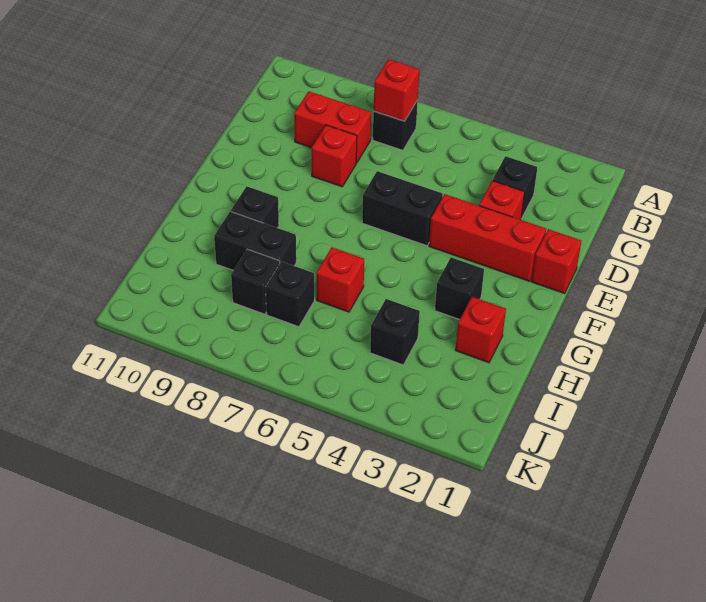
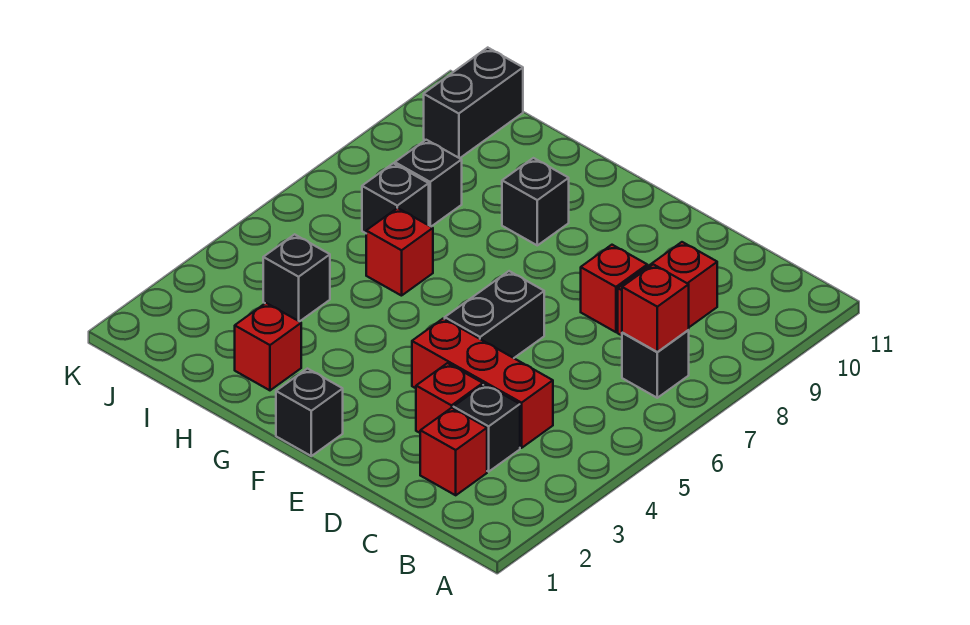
red brick E1 level 1 -> red brick C2 level 1
red brick E2:E4 level 1 -> red brick C4:E4 level 1
black brick G3 level 1 -> black brick F1 level 1
black brick H8:H9 level 1 -> black brick J10:J11 level 1

